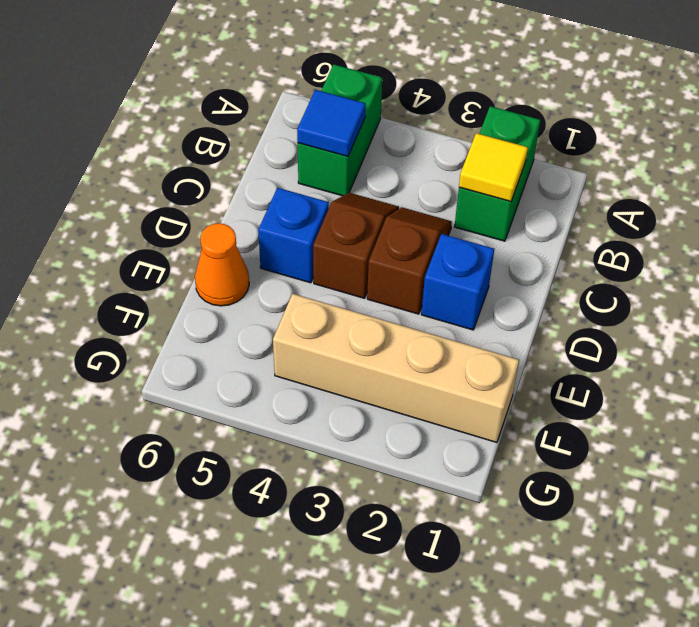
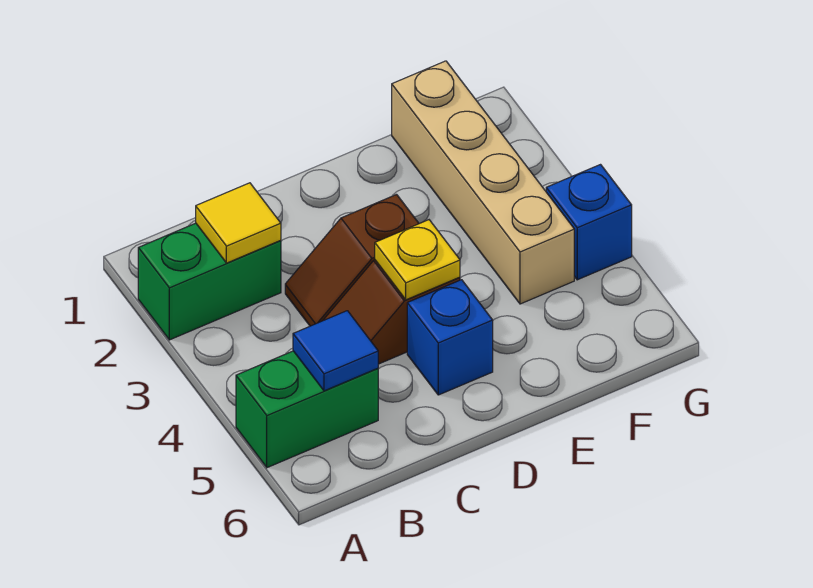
blue brick D2 level 1 -> blue brick G4 level 1
none -> yellow plate D4 level 2
orange cone E6 level 1 -> none

